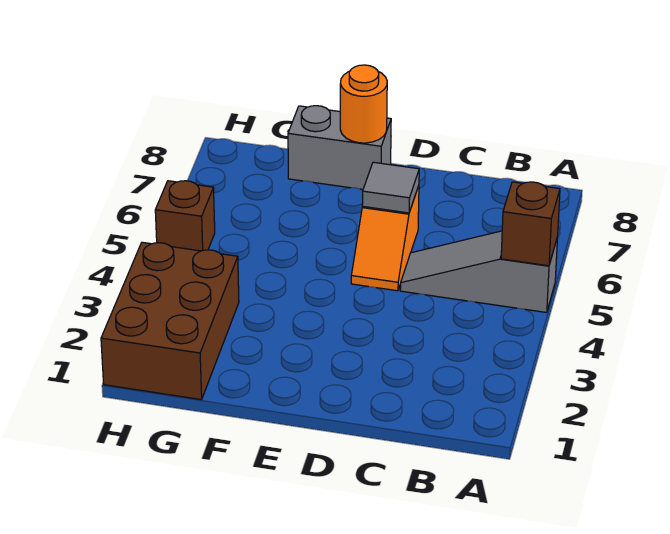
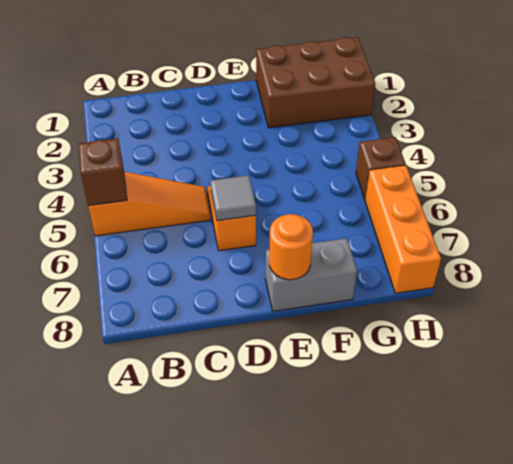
grey slope A5:C5 level 1 top A -> orange slope A5:C5 level 1 top A
brown brick G1:H3 level 1 -> brown brick F1:H2 level 1
none -> orange brick H6:H8 level 1

